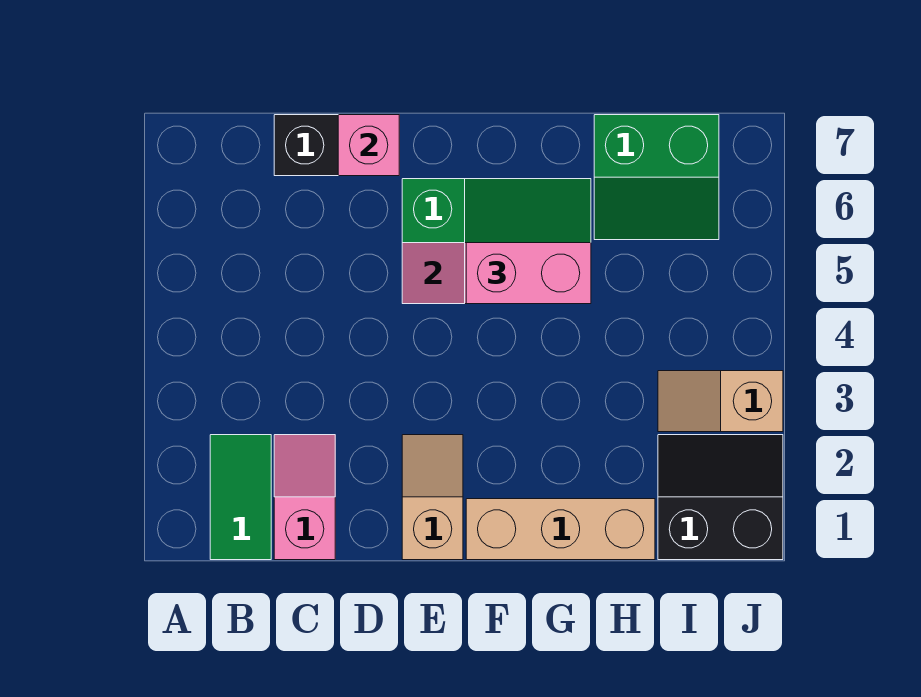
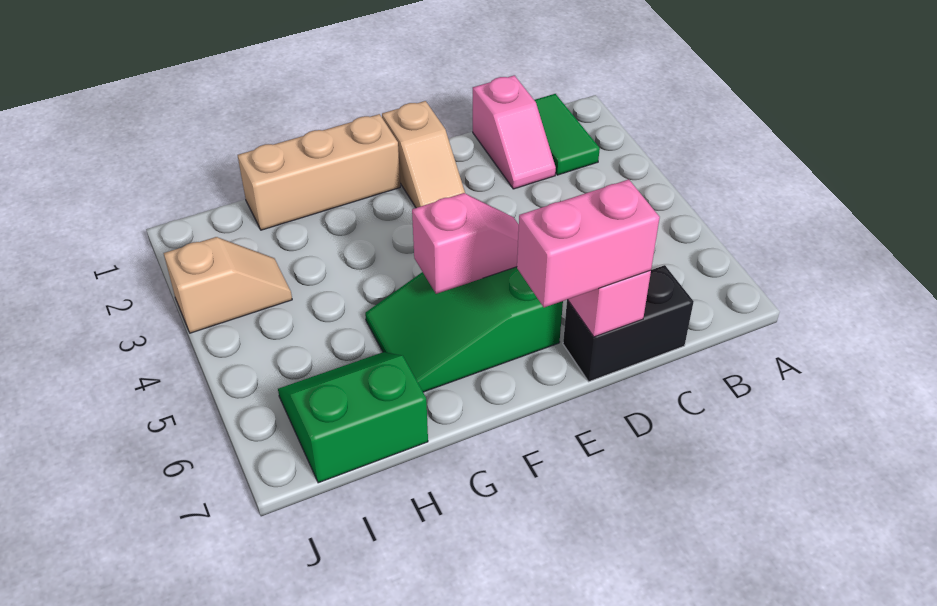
pink brick F5:G5 level 3 -> pink brick D7:E7 level 3
black slope I1:J2 level 1 top 1 -> none

